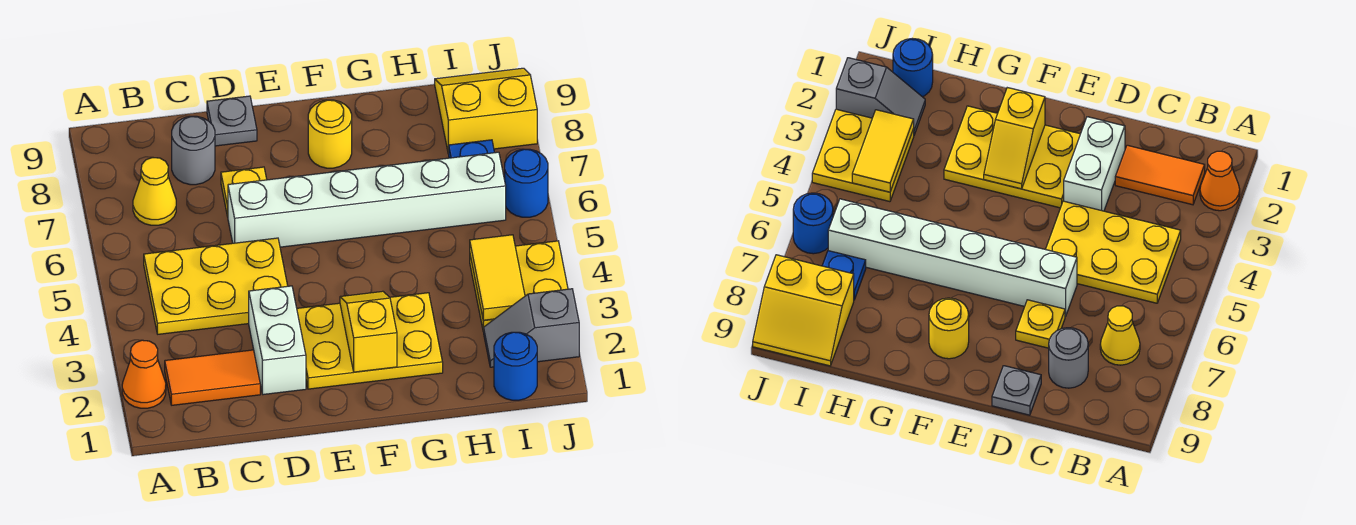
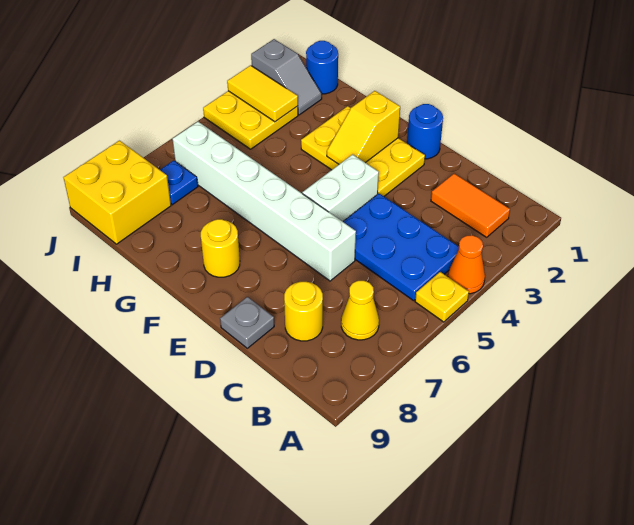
orange cone A2 level 1 -> orange cone A4 level 1
yellow plate B4:D5 level 1 -> blue plate B4:D5 level 1
grey round brick C8 level 1 -> yellow round brick C8 level 1
white brick D2:D3 level 1 -> white brick E4:E5 level 1
yellow plate D7 level 1 -> yellow plate A5 level 1
yellow tile I3:I4 level 2 -> yellow tile I3:J3 level 2
yellow slope I8:J9 level 1 top 8 -> yellow brick I8:J9 level 1
blue round brick J6 level 1 -> blue round brick E1 level 1

